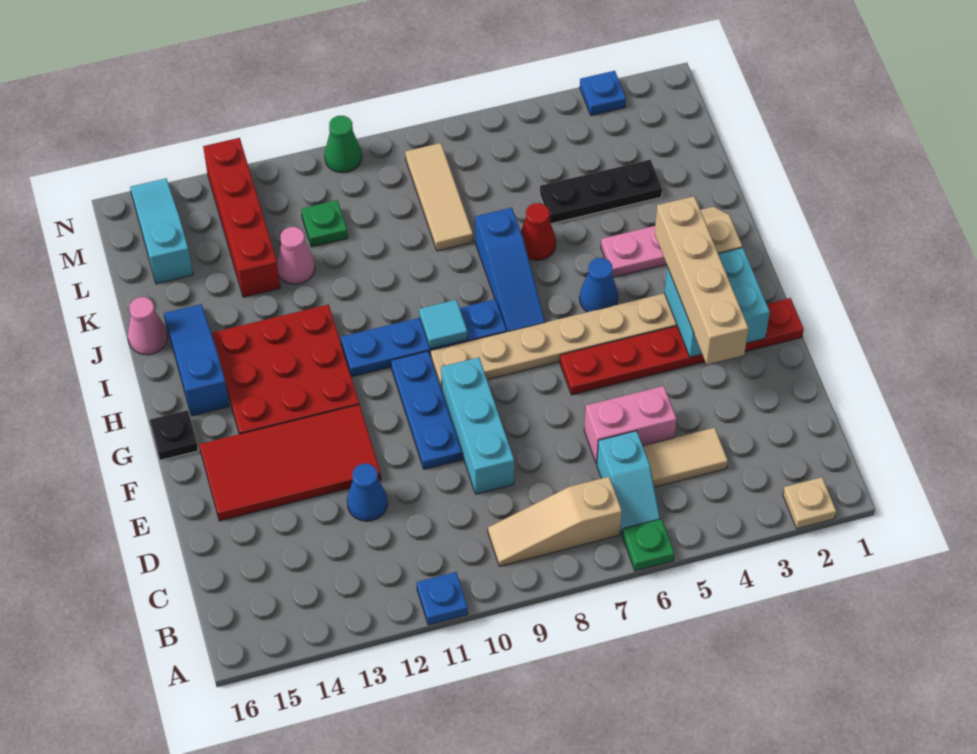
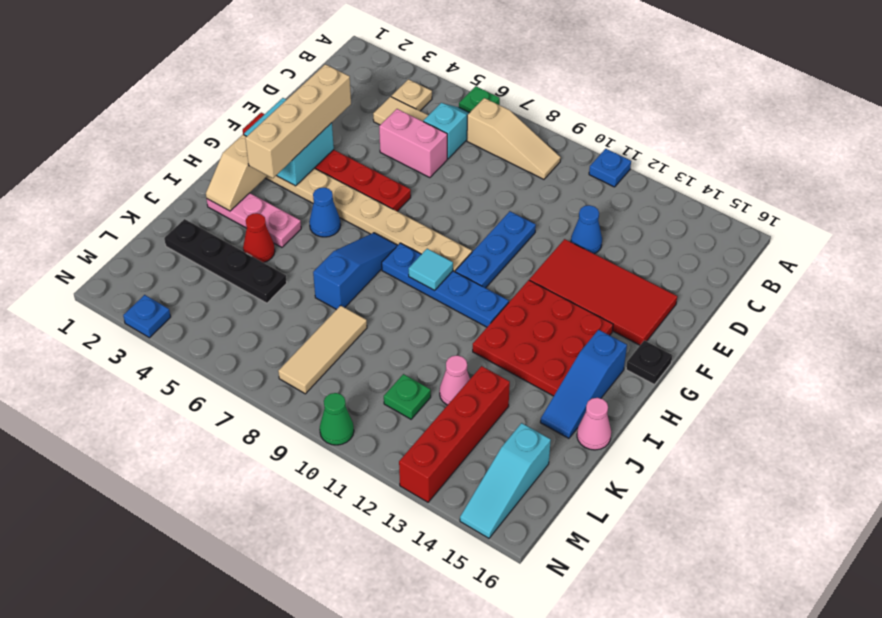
tan plate A2 level 1 -> tan plate B4 level 1
cyan brick D9:F9 level 1 -> none
red cone J6 level 1 -> red cone J4 level 1
black plate K3:K5 level 1 -> black plate K2:K5 level 1

